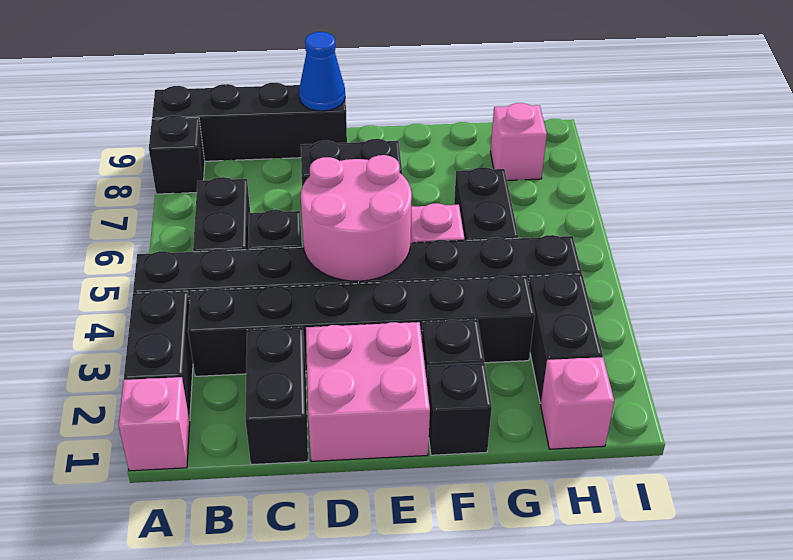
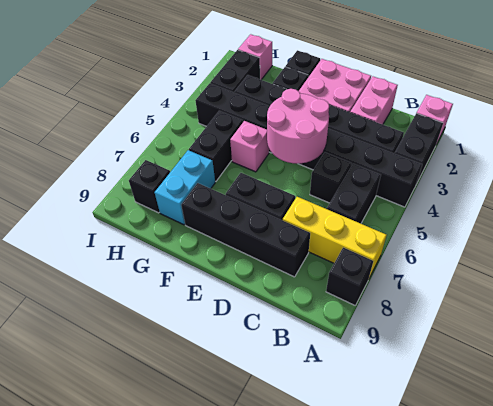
none -> yellow brick A7:C7 level 1
black brick A9:D9 level 1 -> black brick C8:F8 level 1
black brick C1:C2 level 1 -> pink brick C1:C2 level 1
blue cone D9 level 2 -> none
none -> cyan brick G7:G8 level 1
pink brick H8 level 1 -> black brick H8 level 1

